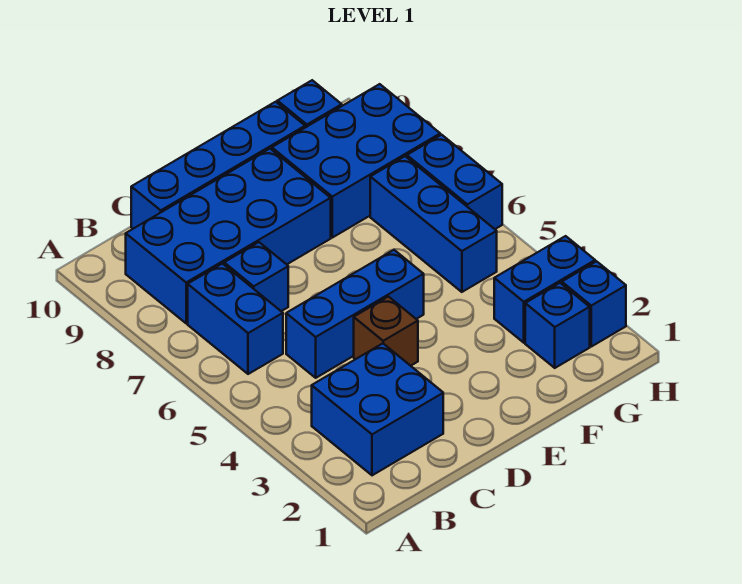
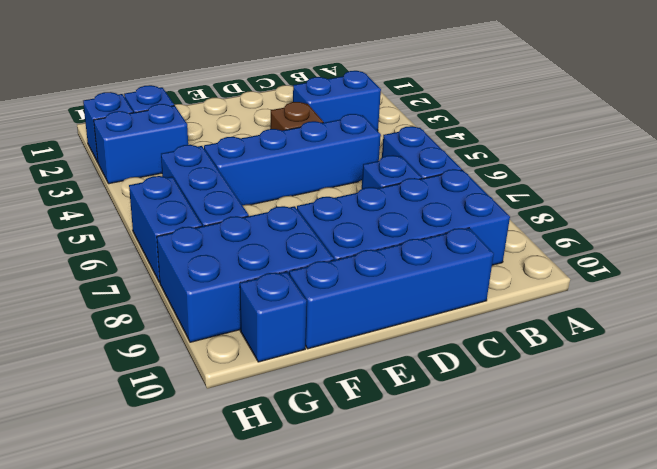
blue brick B2:C3 level 1 -> blue brick B3:C3 level 1
blue brick C5:E5 level 1 -> blue brick C5:F5 level 1

